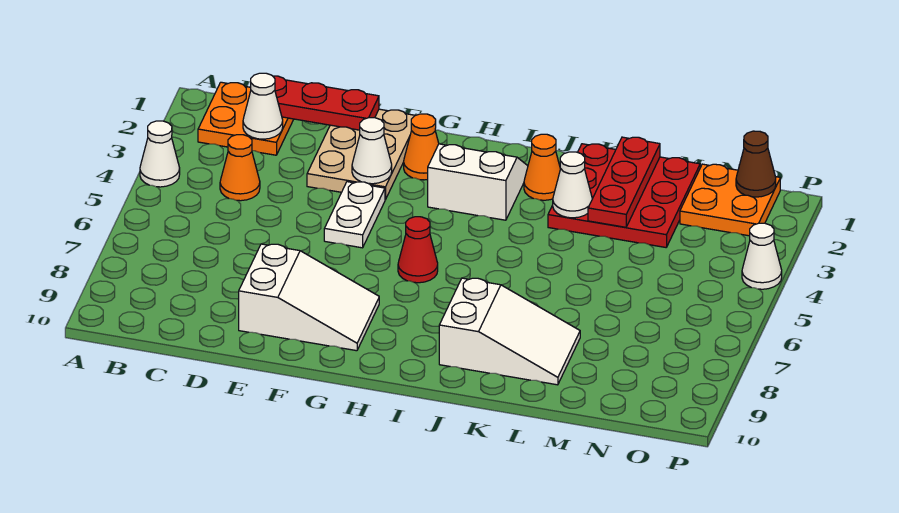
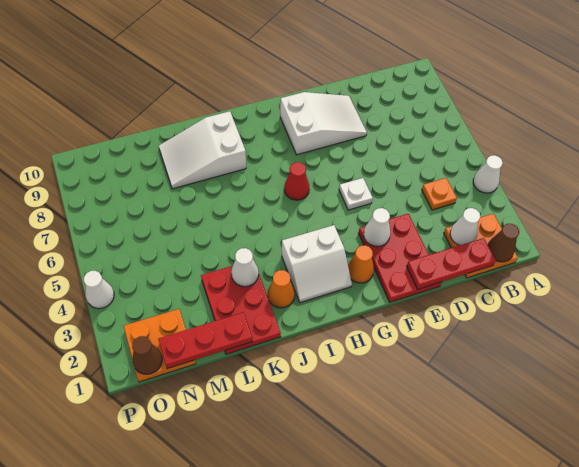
none -> brown cone B1 level 2
orange cone C4 level 1 -> orange plate C4 level 1
tan plate E1:F3 level 1 -> red plate E1:F3 level 1
white slope E8:G9 level 1 top E -> white slope E8:G9 level 1 top G
white plate F4:F5 level 1 -> white plate F5 level 1
red plate K1:M3 level 1 -> red plate K1:L3 level 1
red plate L1:L3 level 2 -> red plate L1:N1 level 2

